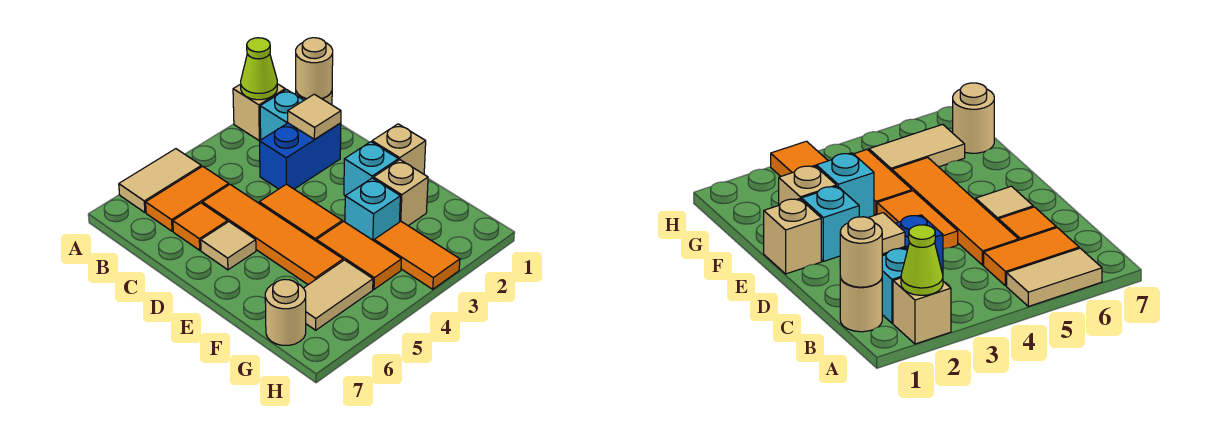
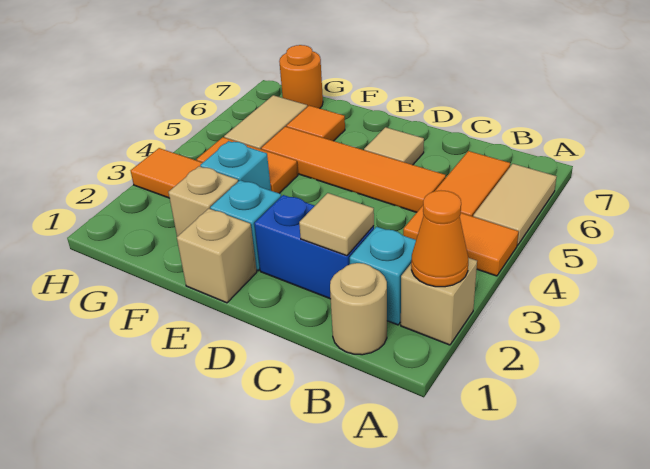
lime cone A2 level 2 -> orange cone A2 level 2
tan round brick B1 level 2 -> none
blue brick C2:C3 level 1 -> blue brick C2:D2 level 1
orange tile C6 level 1 -> orange tile F6 level 1
orange tile D4:E4 level 1 -> orange tile A4:B4 level 1
tan round brick G7 level 1 -> orange round brick G7 level 1

